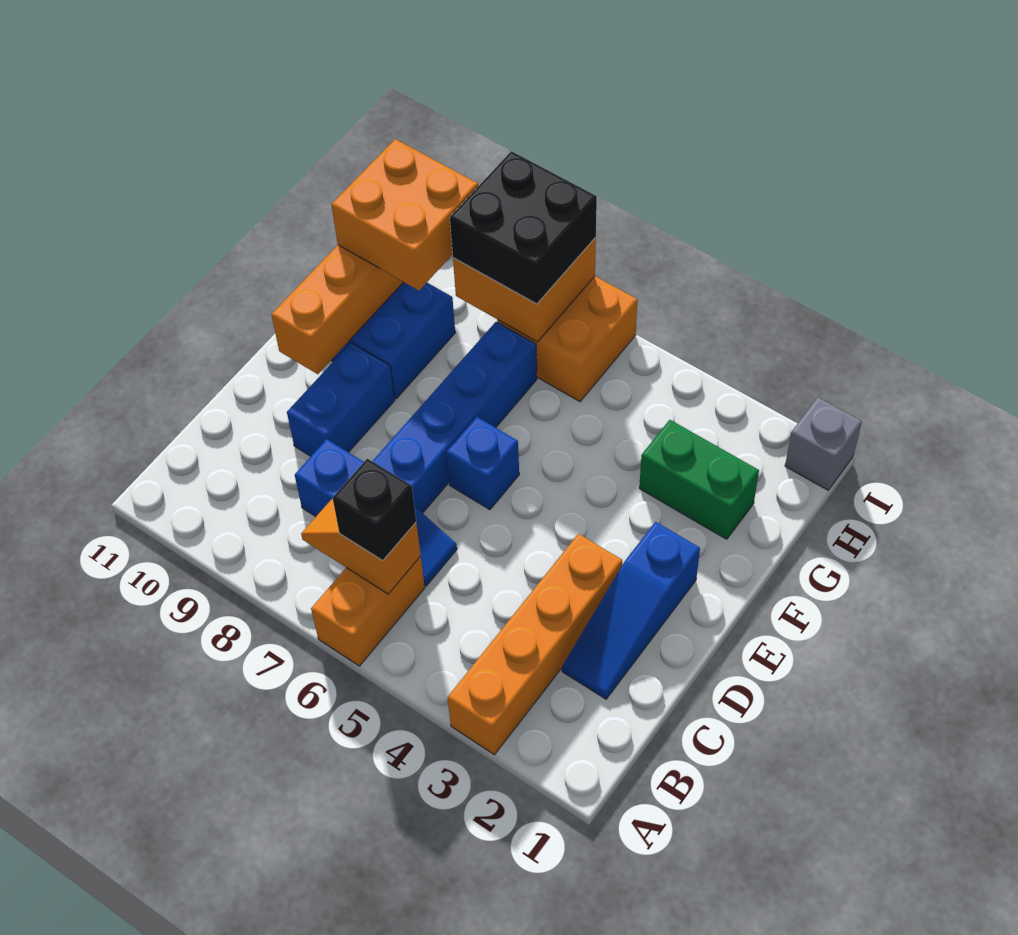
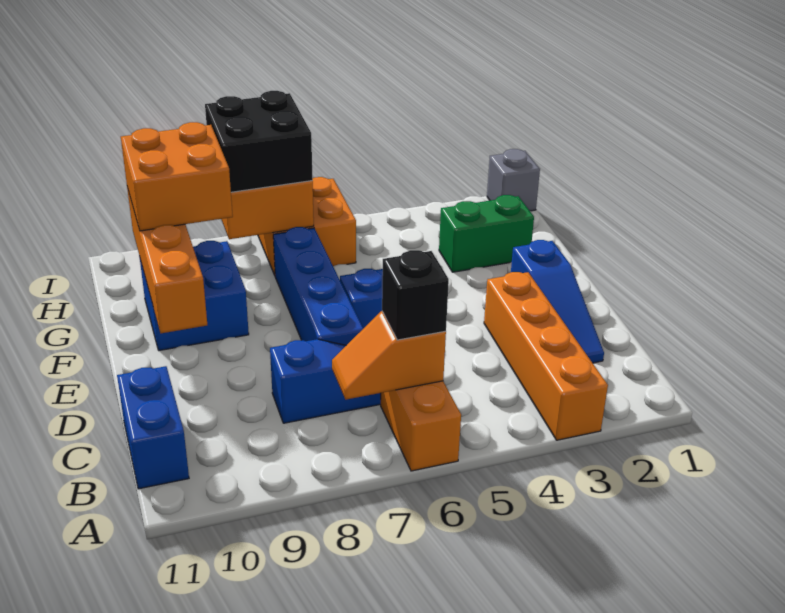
blue brick D9:E9 level 1 -> blue brick B11:C11 level 1

